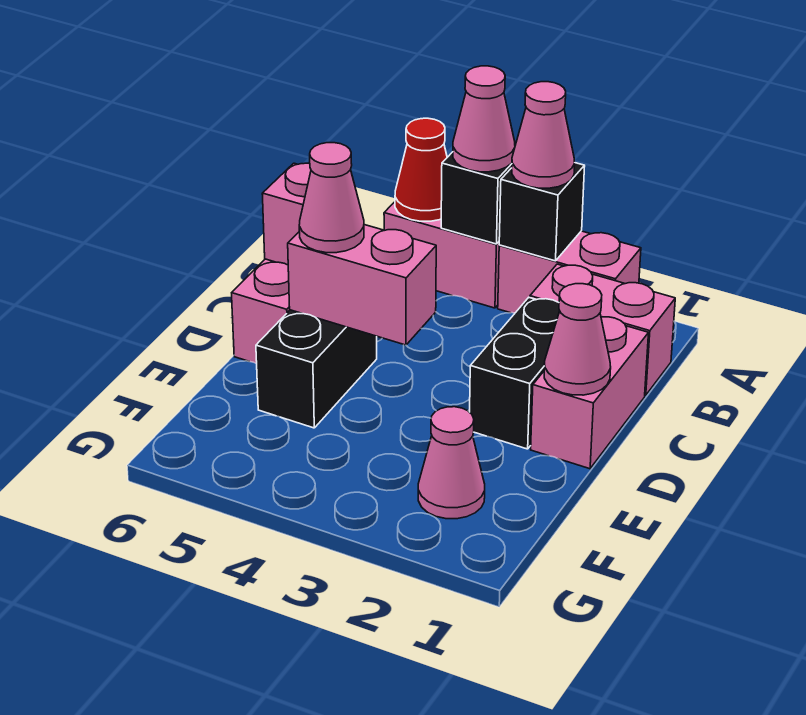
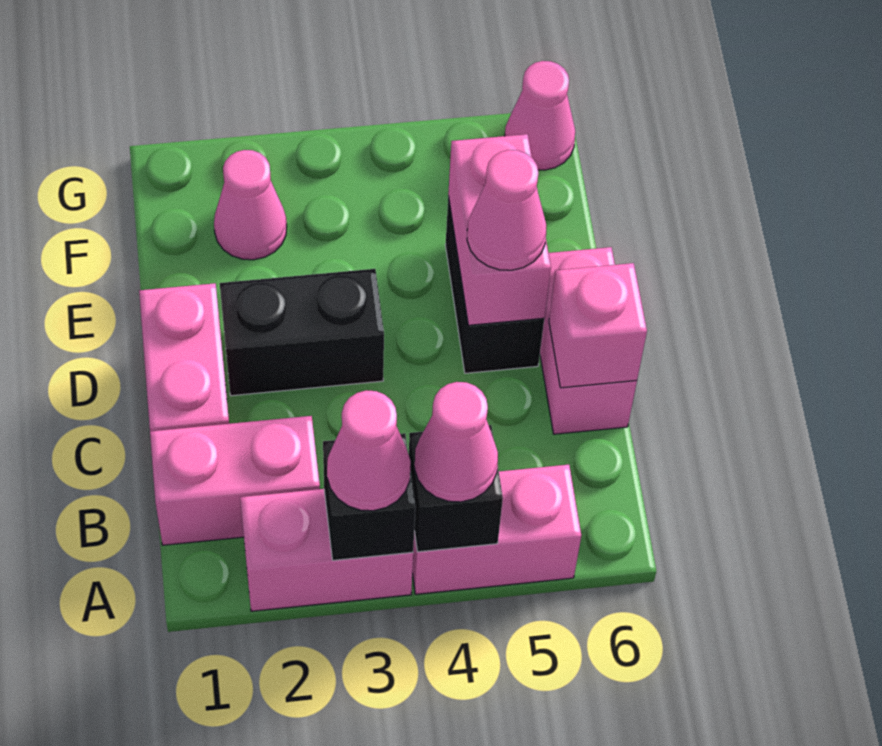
red cone A5 level 2 -> none
black brick C2:D2 level 1 -> black brick D2:D3 level 1
pink cone D1 level 2 -> pink cone G6 level 1
pink brick D4:D5 level 2 -> pink brick D5:E5 level 2

